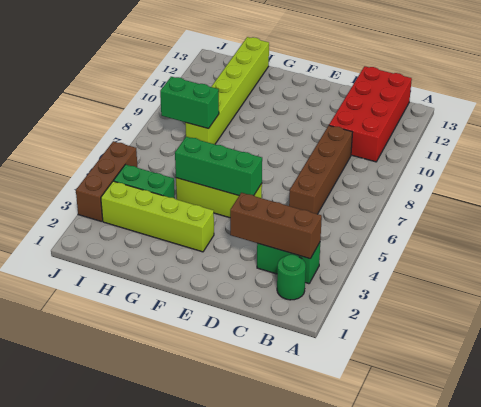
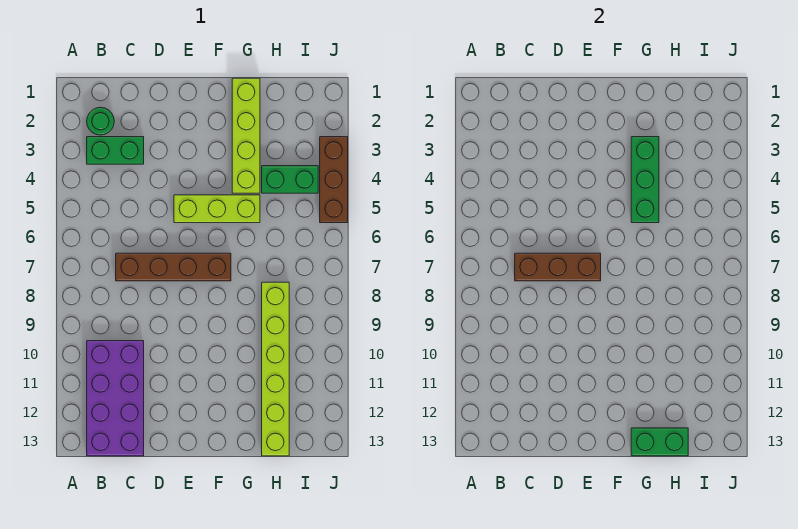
brown brick B3:D3 level 2 -> brown brick C7:E7 level 2
red brick B10:C13 level 1 -> purple brick B10:C13 level 1
brown brick C6:C9 level 1 -> brown brick C7:F7 level 1
green brick E5:G5 level 2 -> green brick G3:G5 level 2
lime brick F3:I3 level 1 -> lime brick G1:G4 level 1
green brick H8:I8 level 2 -> green brick G13:H13 level 2

